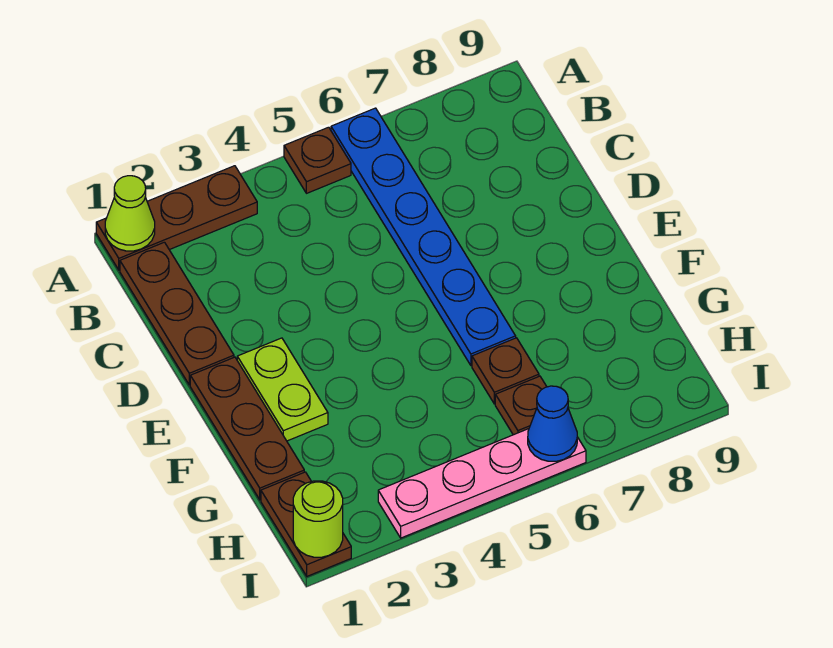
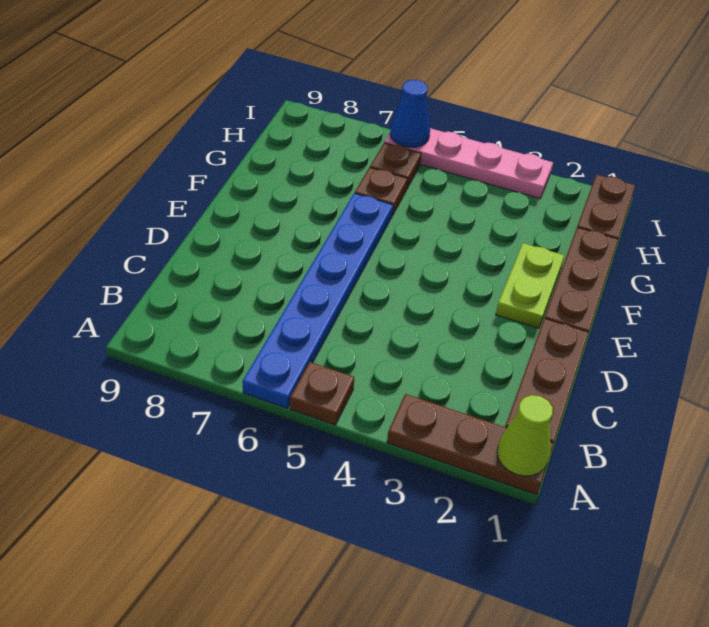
lime round brick I1 level 2 -> none

